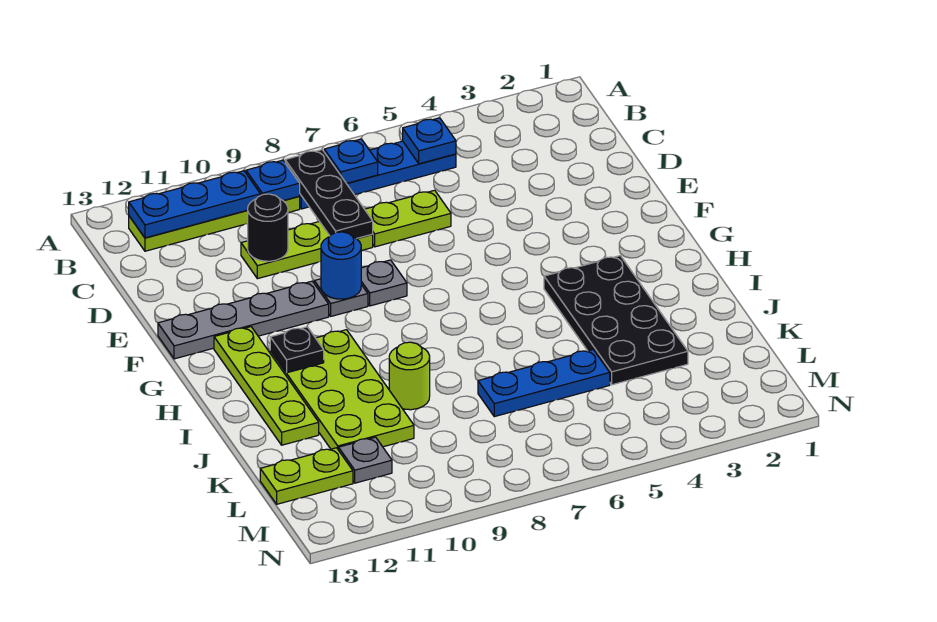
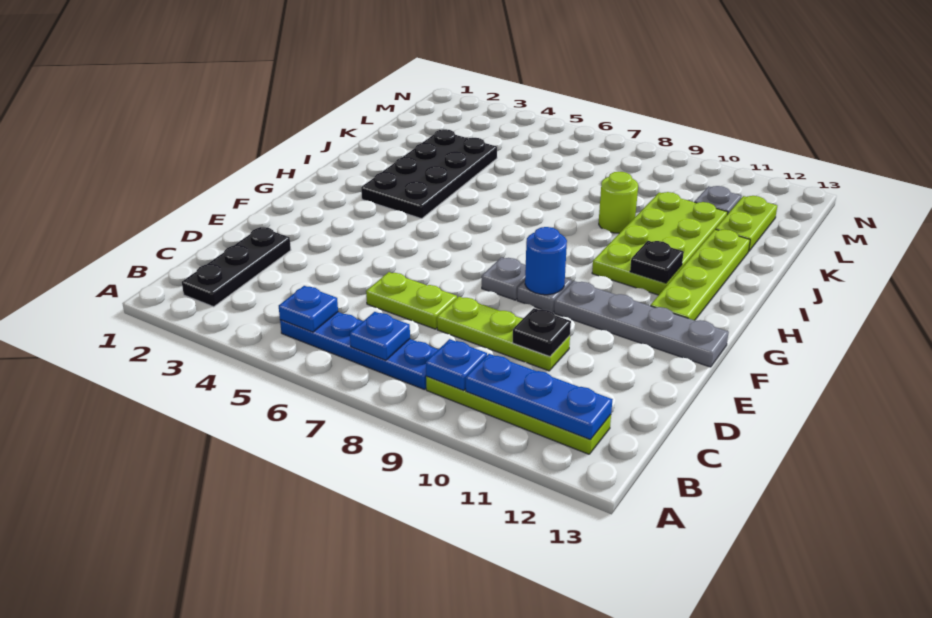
black plate B8:D8 level 2 -> black plate B2:D2 level 1
black round brick D10 level 2 -> black plate D10 level 2
blue plate K5:K7 level 1 -> none
lime plate L12:L13 level 1 -> lime plate K12:L12 level 1

